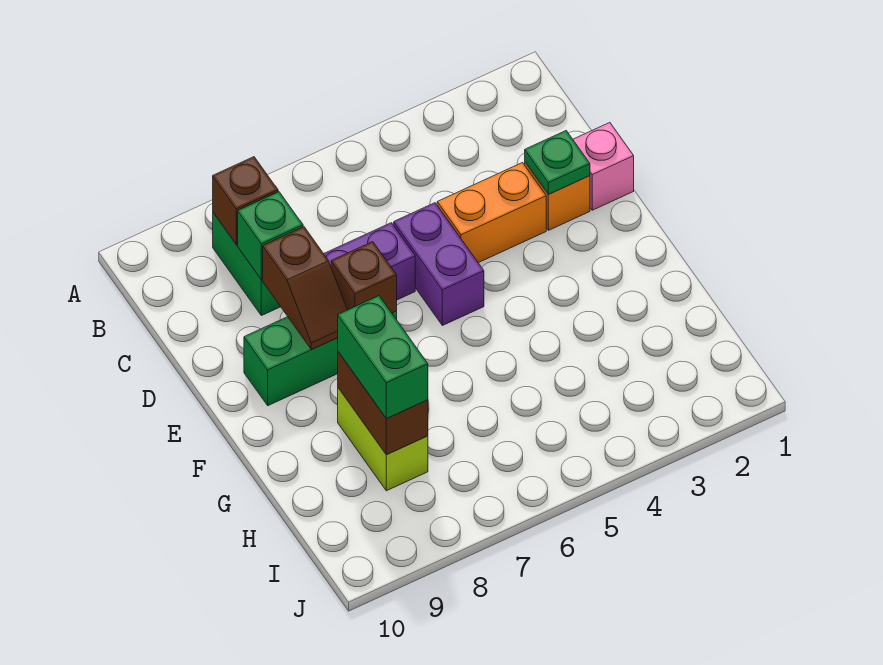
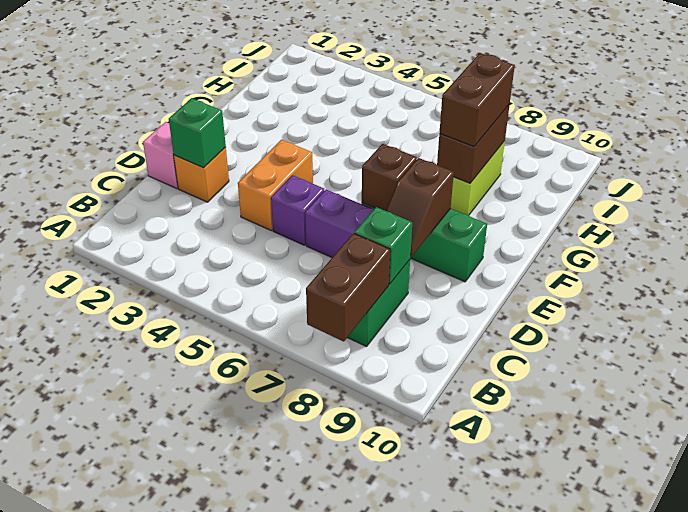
brown brick B8 level 2 -> brown brick A8:B8 level 2
green plate D2 level 2 -> green brick D2 level 2
orange brick D3:D4 level 1 -> orange brick D4:E4 level 1
purple brick D5:E5 level 1 -> purple brick D5 level 1
brown slope D8:E8 level 2 top D -> brown slope D8:E8 level 2 top E
green brick G8:H8 level 3 -> brown brick G8:H8 level 3

